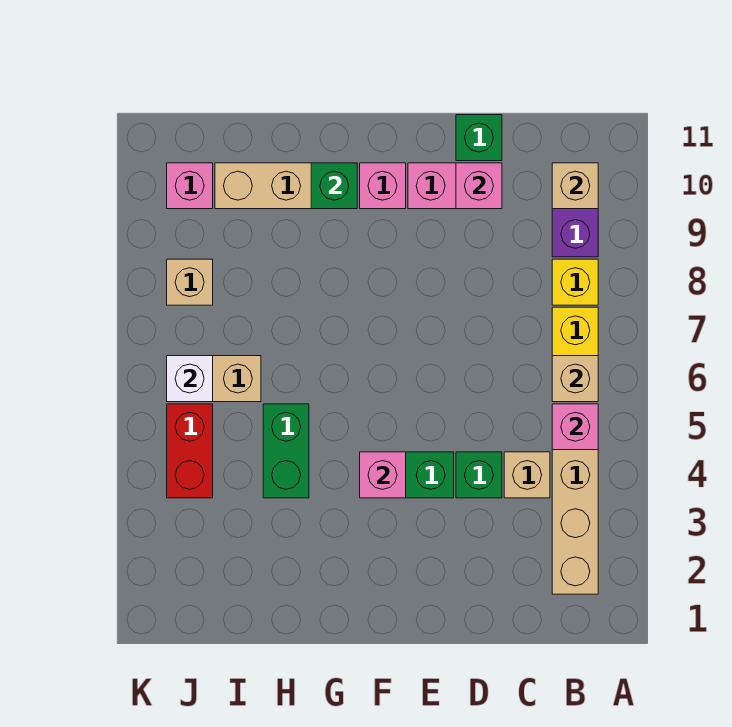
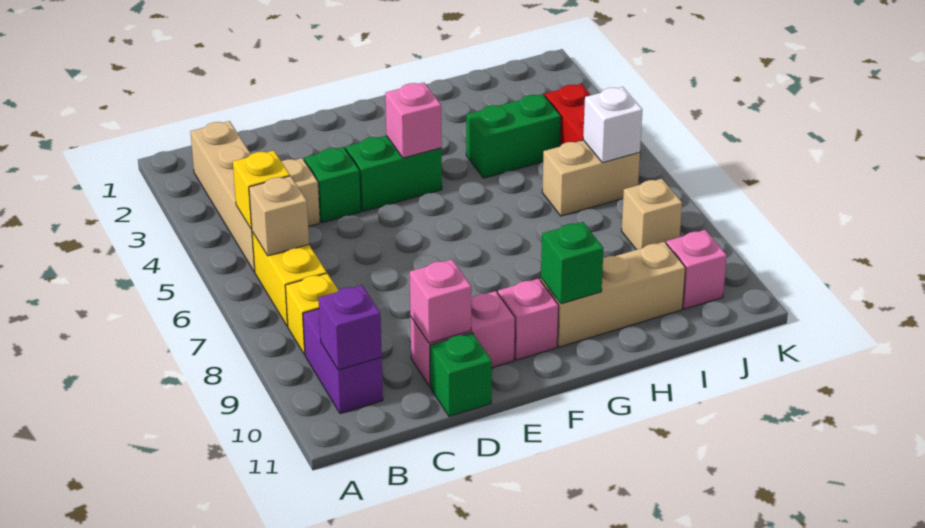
pink brick B5 level 2 -> yellow brick B5 level 2
tan brick B10 level 2 -> purple brick B10 level 2
green brick H4:H5 level 1 -> green brick H4:I4 level 1

